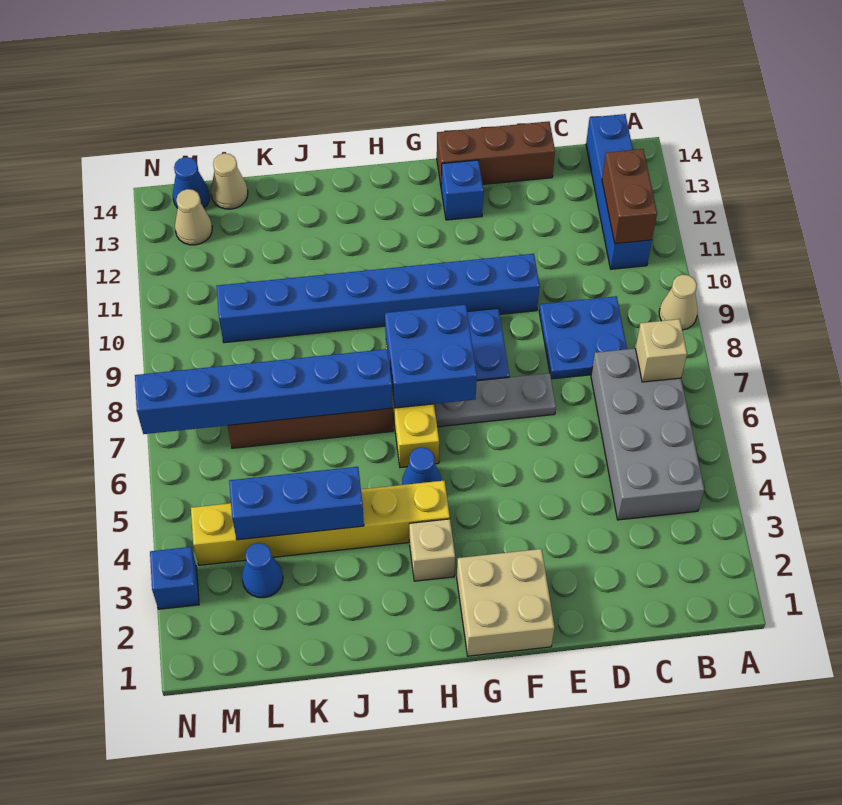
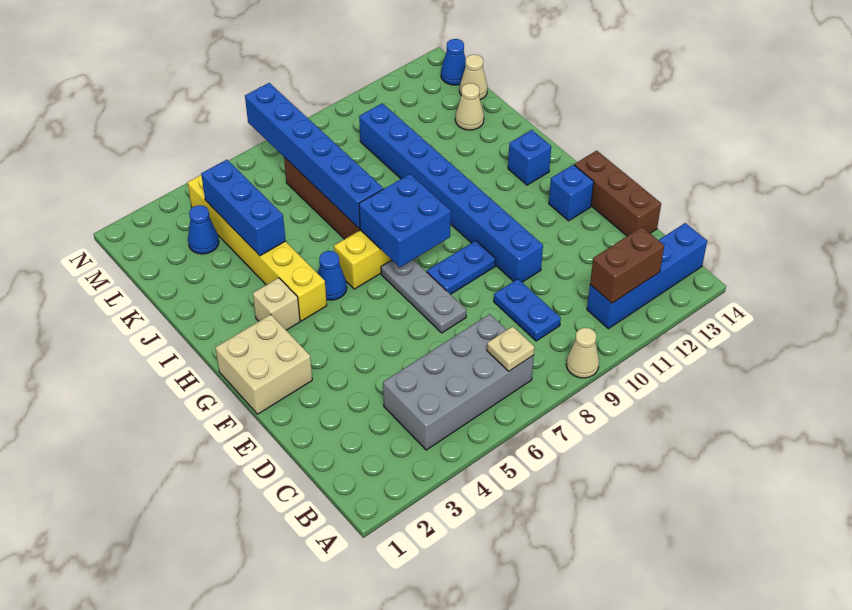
tan brick B7 level 2 -> tan plate B7 level 2
blue plate C8:D9 level 1 -> blue plate C9:D9 level 1
tan cone M13 level 1 -> tan cone K13 level 1
blue brick N3 level 1 -> blue brick H13 level 1

